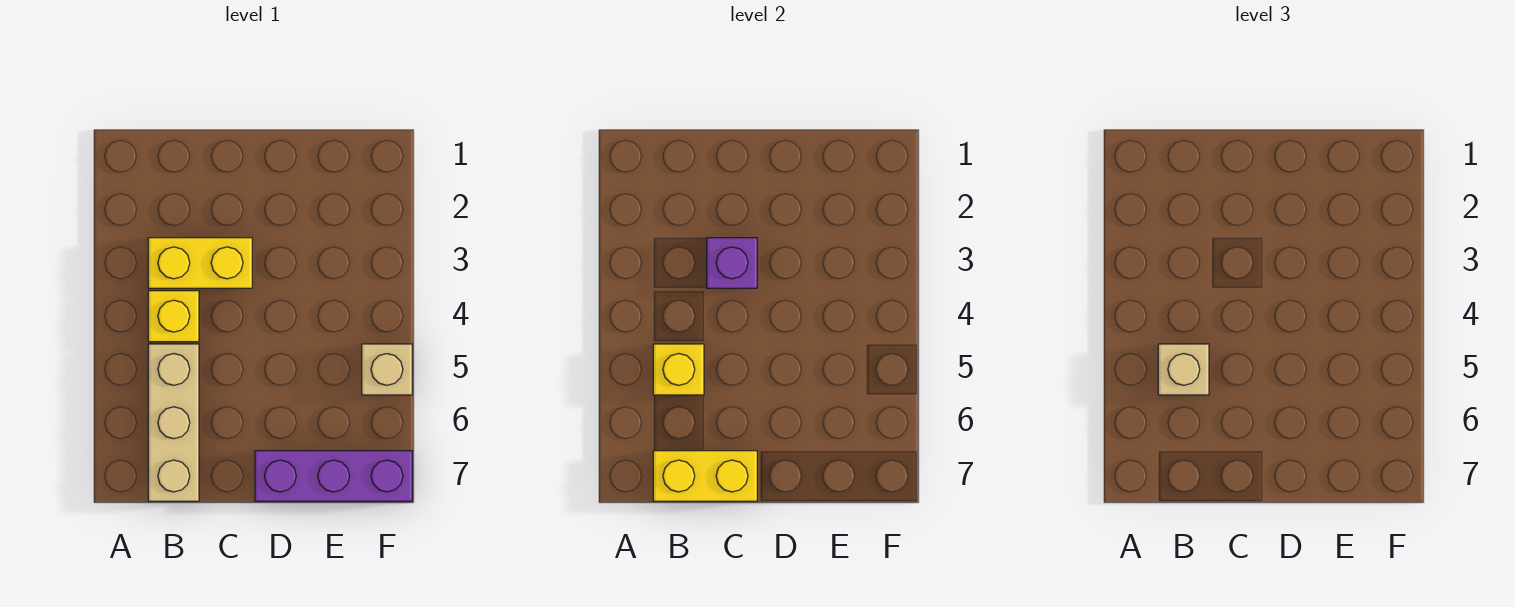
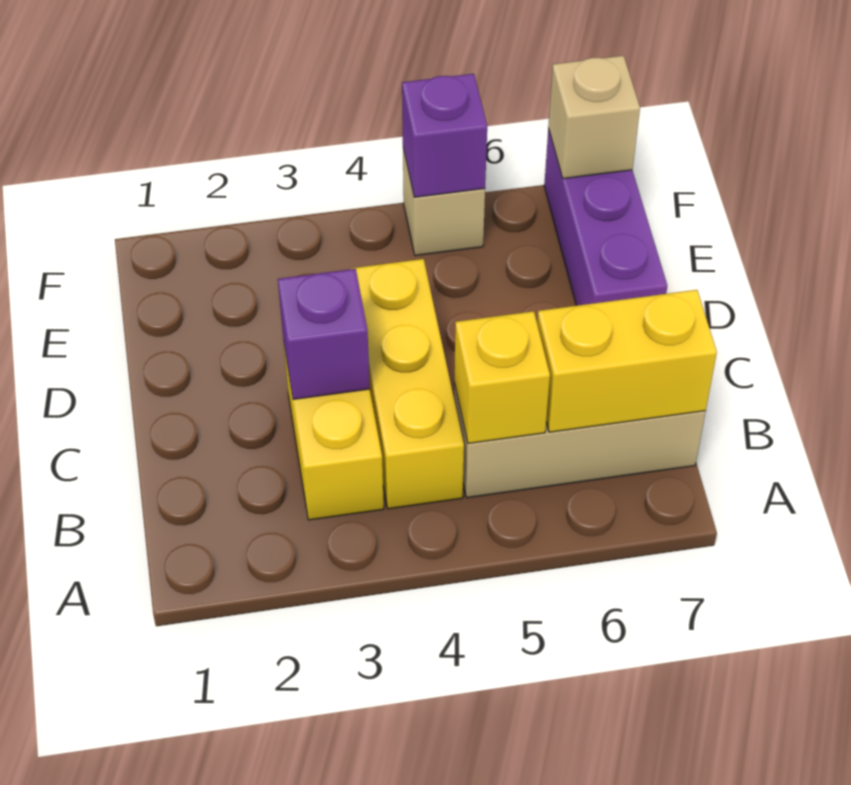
yellow brick B4 level 1 -> yellow brick B4:D4 level 1
tan brick B5 level 3 -> tan brick F7 level 2
yellow brick B7:C7 level 2 -> yellow brick B6:B7 level 2
none -> purple brick F5 level 2

